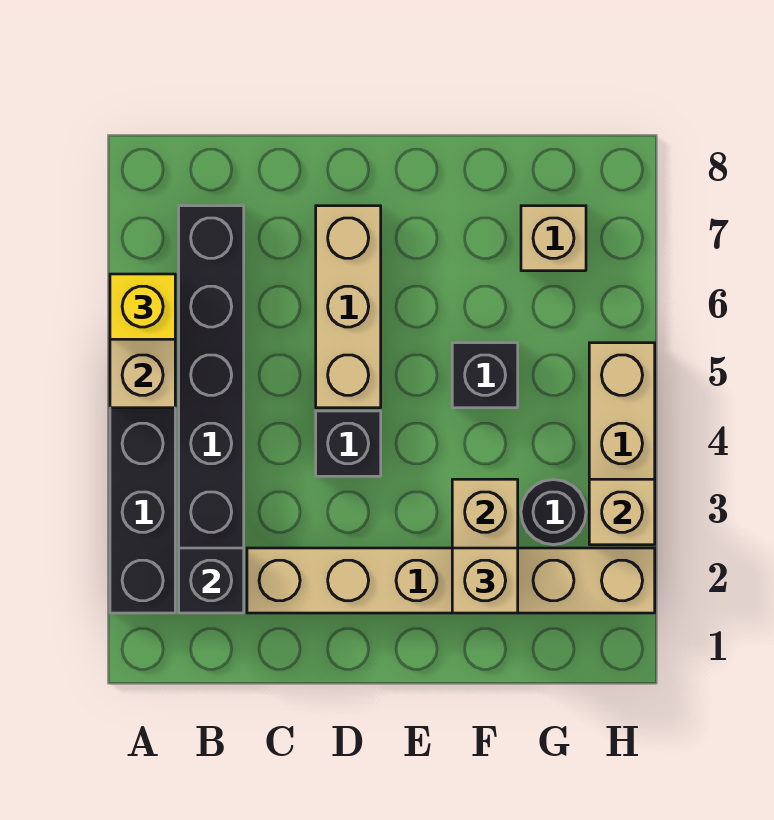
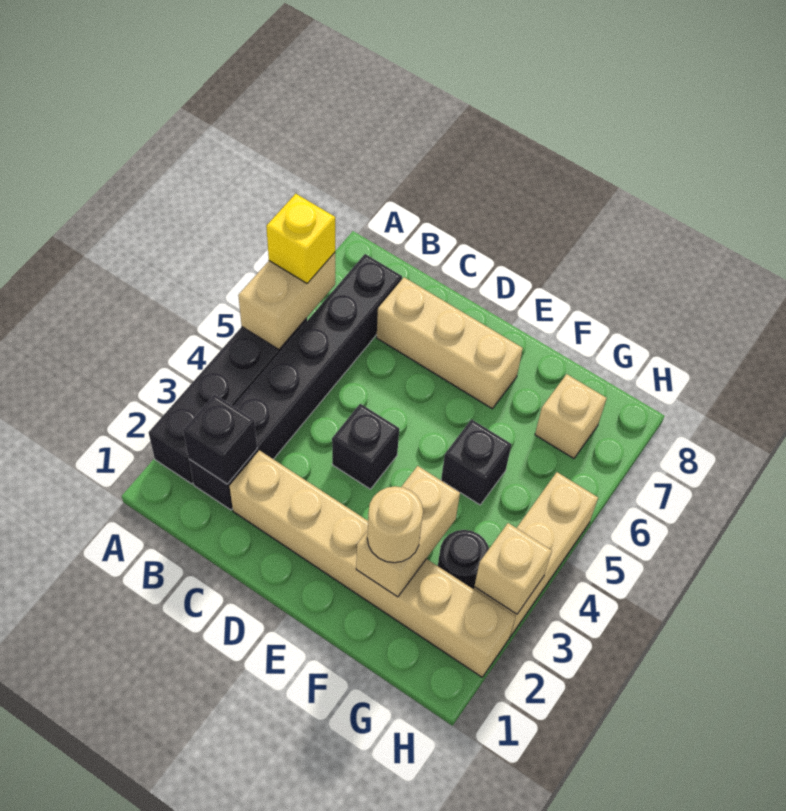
tan brick D5:D7 level 1 -> tan brick C7:E7 level 1
tan brick F2 level 3 -> tan round brick F2 level 3

